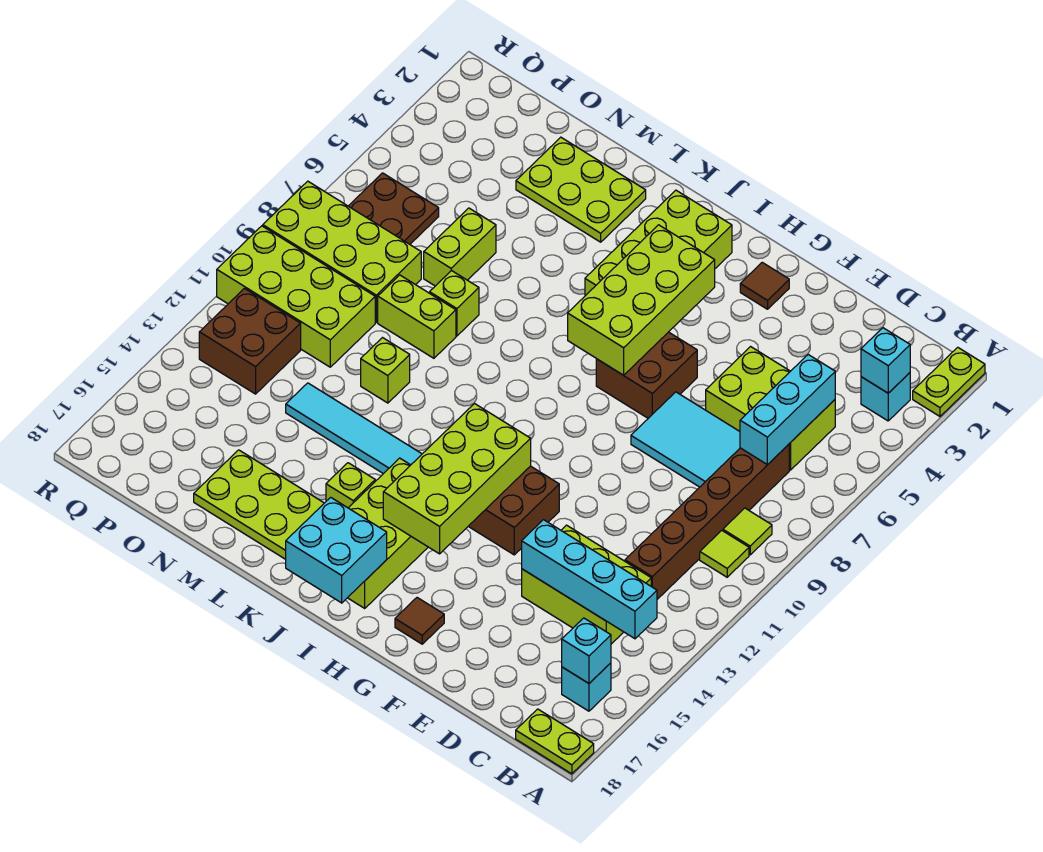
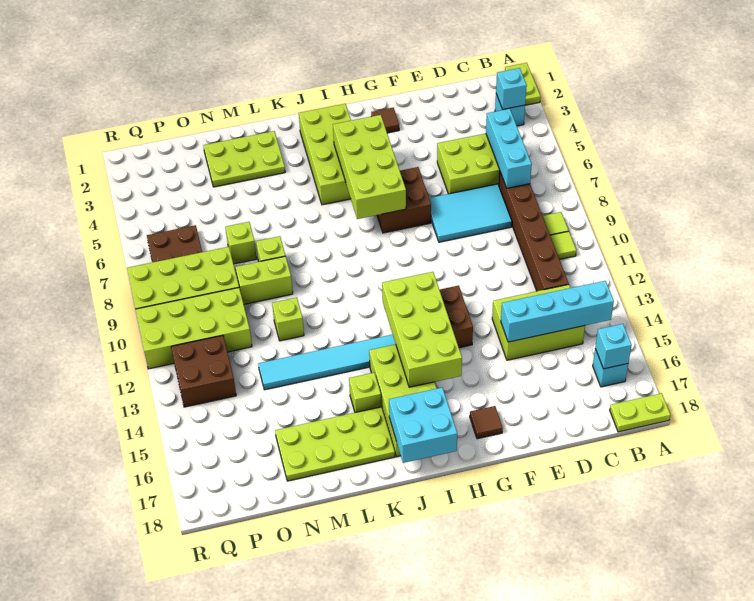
lime brick N6:N7 level 1 -> lime brick N7 level 1

